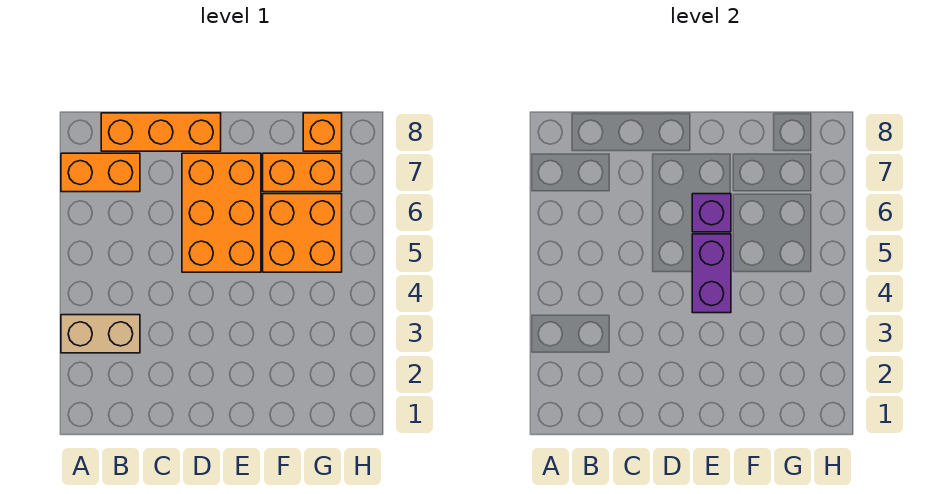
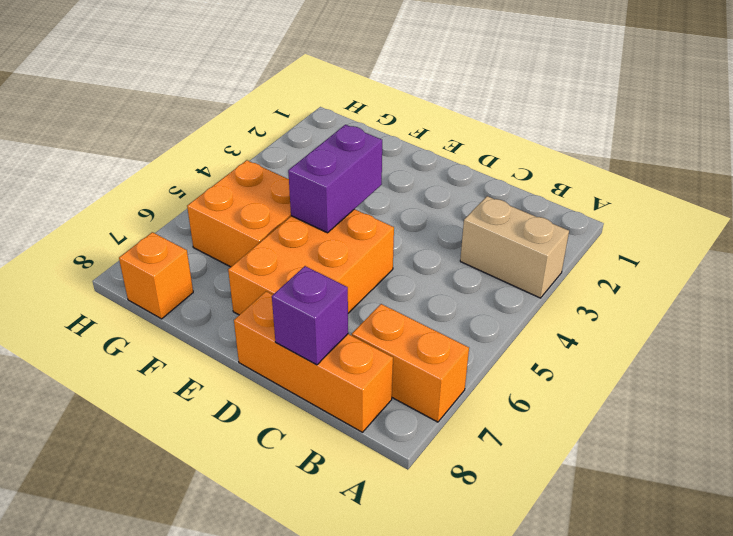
purple brick E6 level 2 -> purple brick C8 level 2
orange brick F7:G7 level 1 -> none

